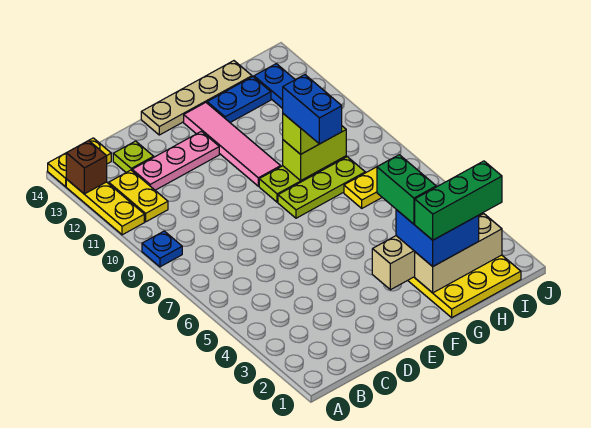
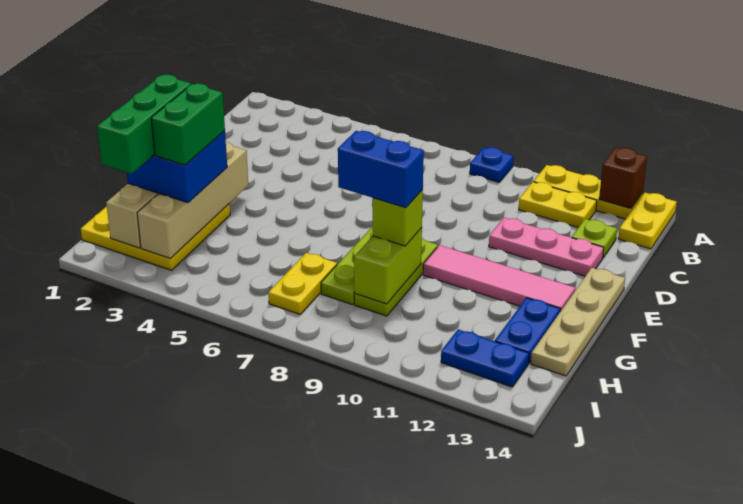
pink plate C12:E12 level 1 -> pink plate D11:D13 level 1
green brick G3:G4 level 4 -> green brick G3:H3 level 4

